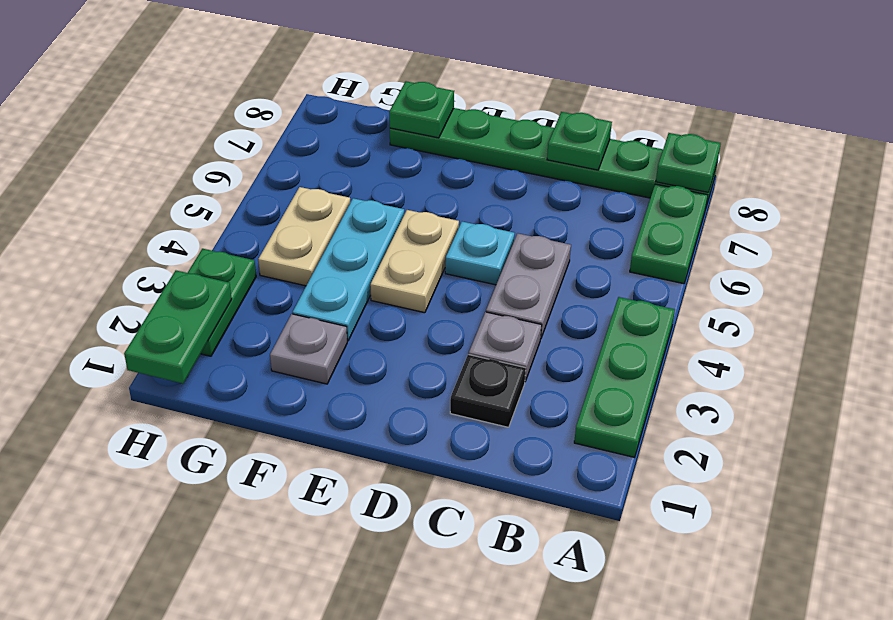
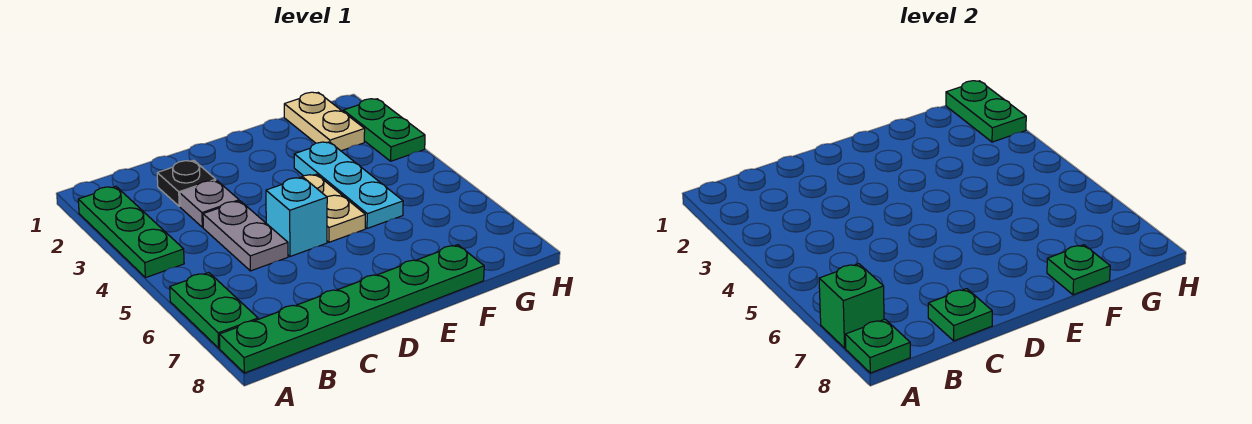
none -> green brick A7 level 2
cyan plate D5 level 1 -> cyan brick D5 level 1
grey plate F2 level 1 -> none
tan plate G4:G5 level 1 -> tan plate G1:G2 level 1

